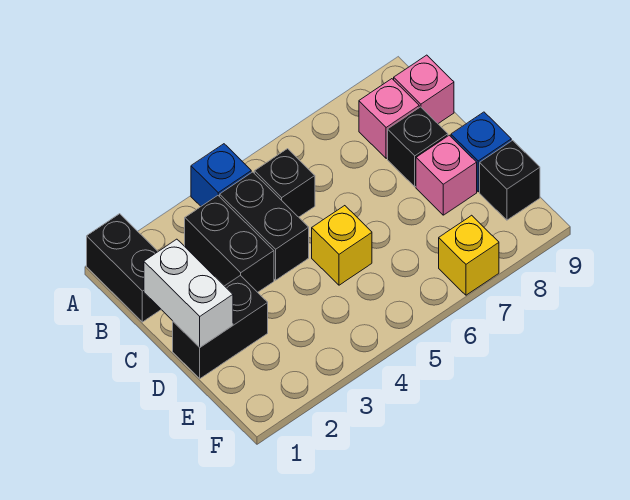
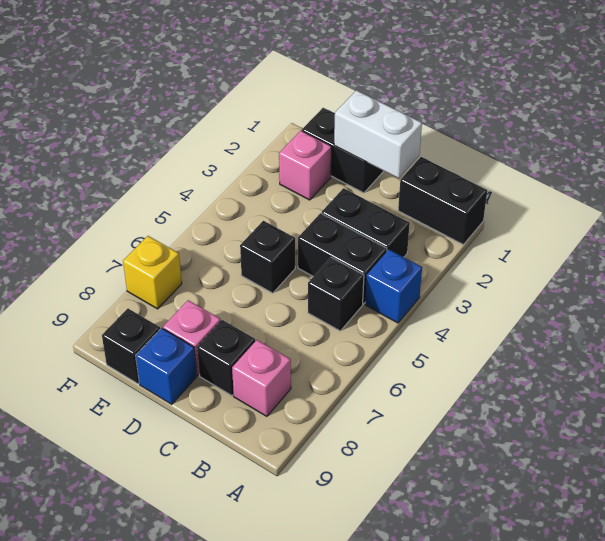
pink brick B9 level 1 -> pink brick E2 level 1
black brick D1:D2 level 1 -> black brick D1:E1 level 1
yellow brick D5 level 1 -> black brick D5 level 1

